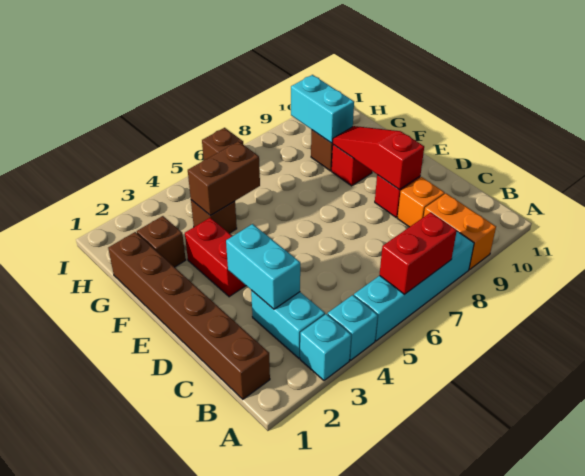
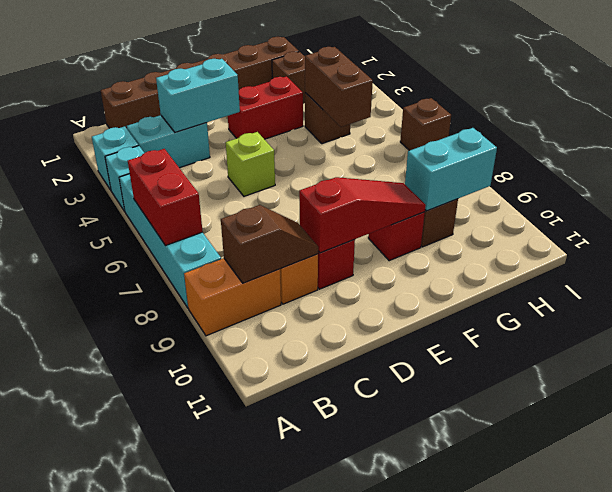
none -> brown slope B9:C9 level 2 top B
none -> lime brick D5 level 1

